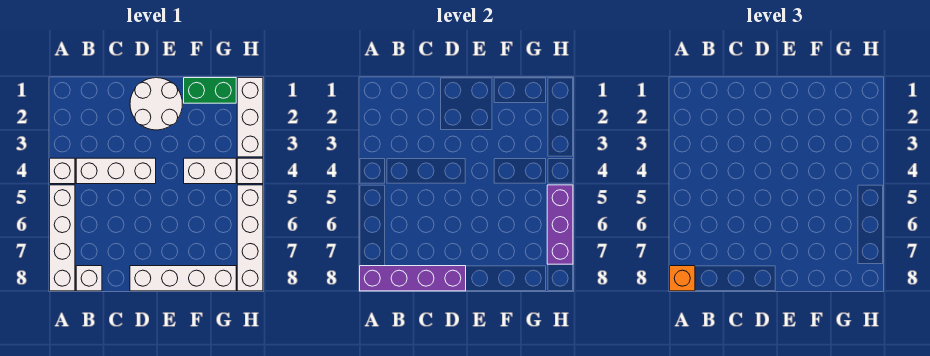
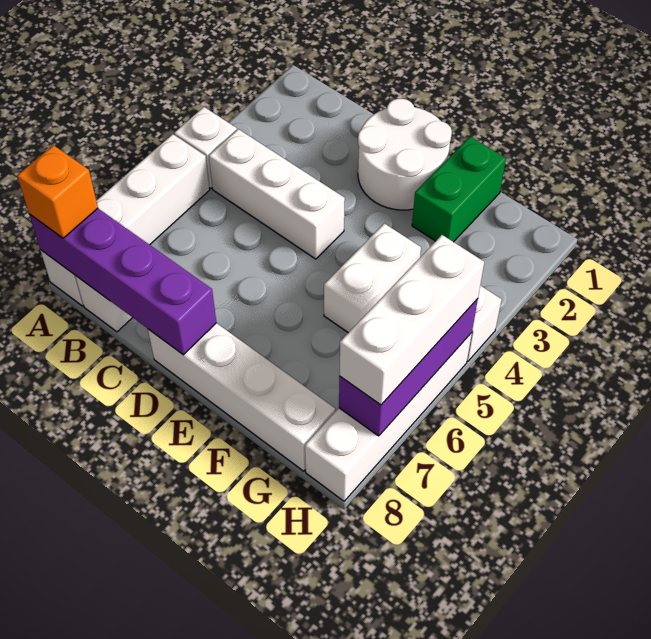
green brick F1:G1 level 1 -> green brick F1:F2 level 1
white brick F4:G4 level 1 -> white brick F4:F5 level 1
white brick H1:H3 level 1 -> white brick H5:H7 level 3

